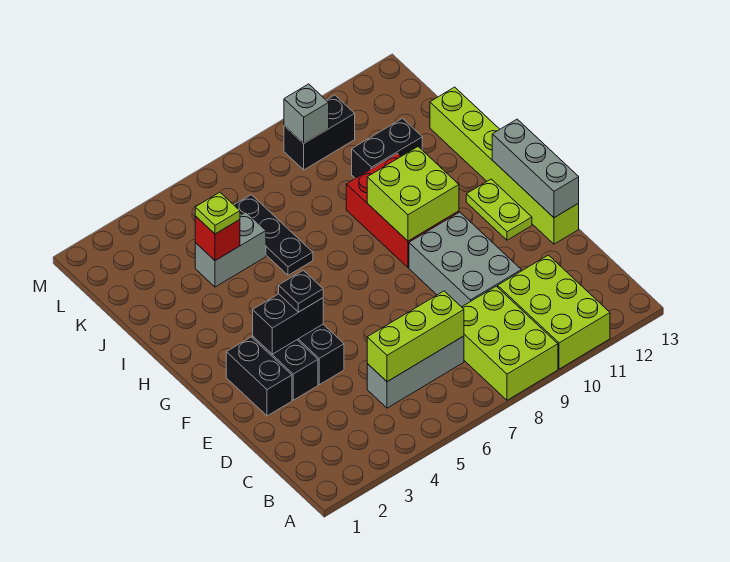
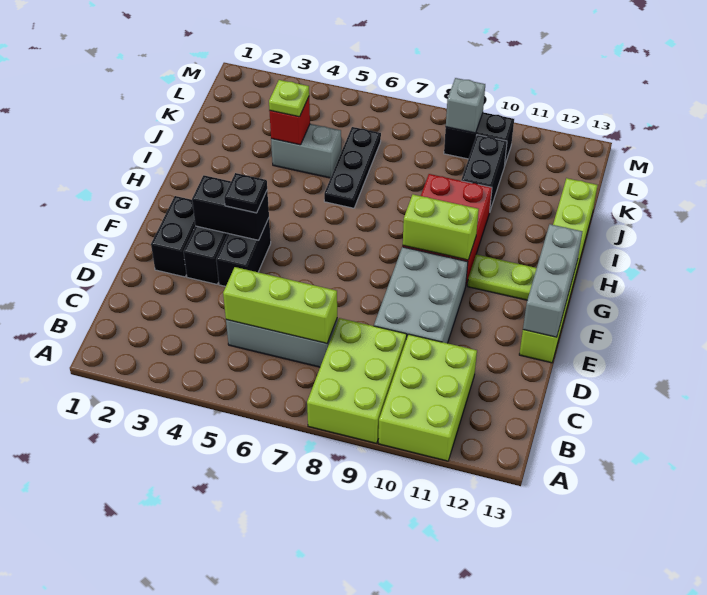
lime plate F12:G12 level 1 -> lime plate G11:G12 level 1
lime brick G9:H10 level 2 -> lime brick G9:G10 level 2
black brick J10:J11 level 1 -> black brick J10:K10 level 1

